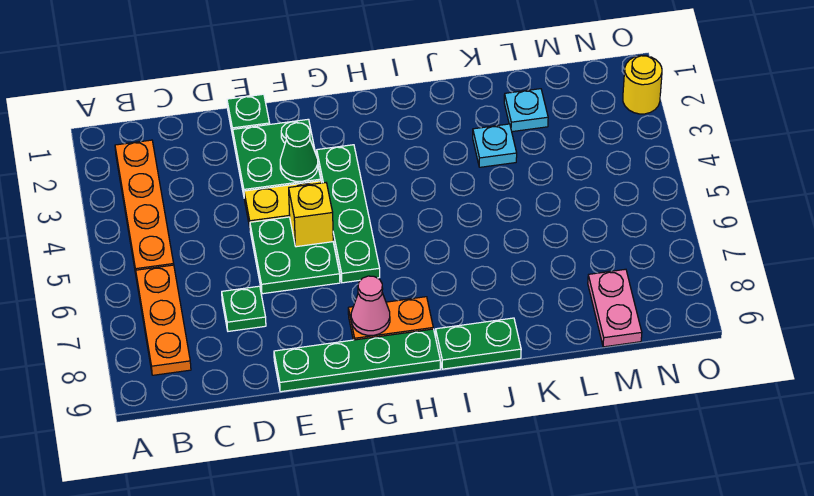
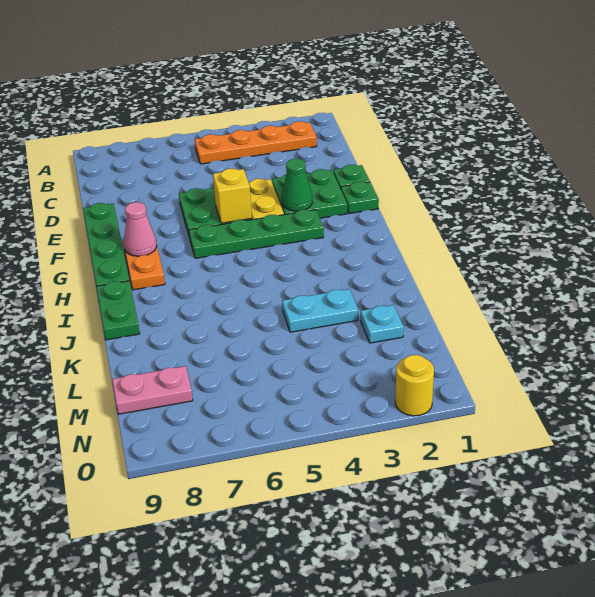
orange plate B6:B8 level 1 -> none
green plate D7 level 1 -> green plate F1 level 1
cyan plate K3 level 1 -> cyan plate K3:K4 level 1

